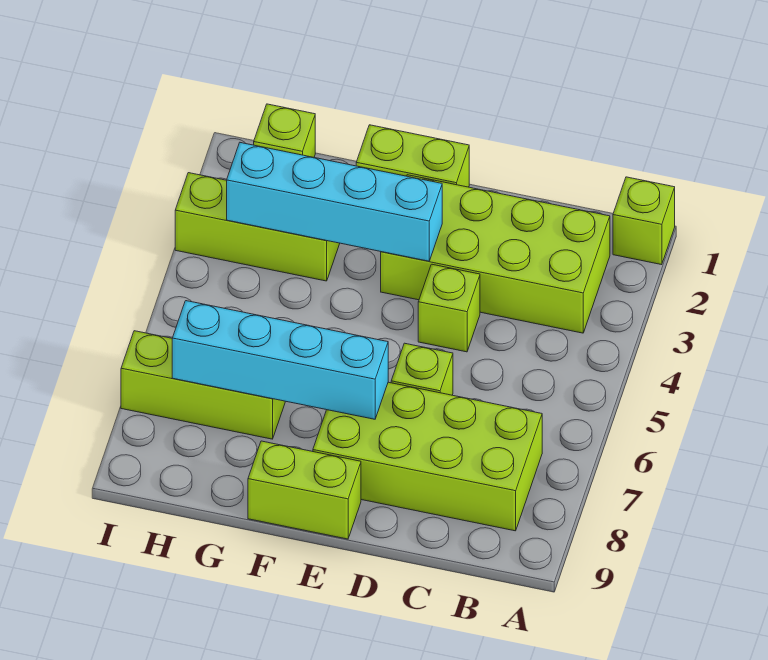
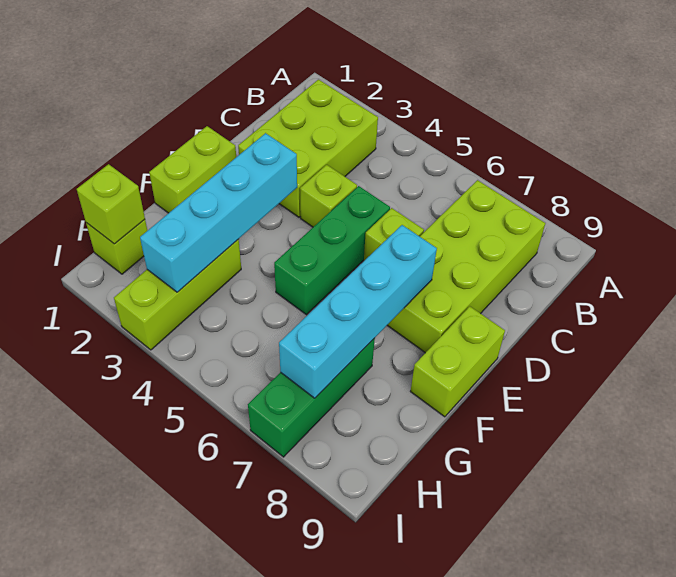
lime brick A1 level 1 -> lime brick H1 level 2
lime brick B2:E3 level 1 -> lime brick B2:D3 level 1
none -> green brick D5:F5 level 1
lime brick G7:I7 level 1 -> green brick G7:I7 level 1

